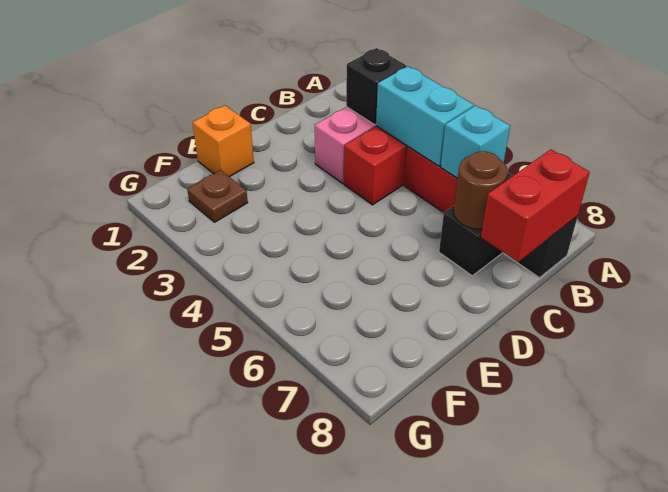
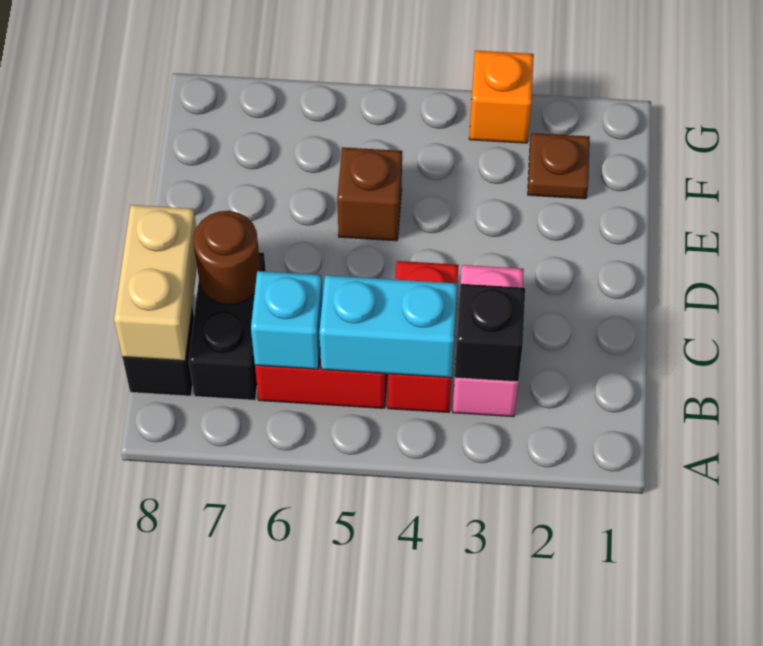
red brick B8:C8 level 2 -> tan brick B8:C8 level 2
orange brick E1 level 1 -> orange brick G3 level 1
none -> brown brick E5 level 1

